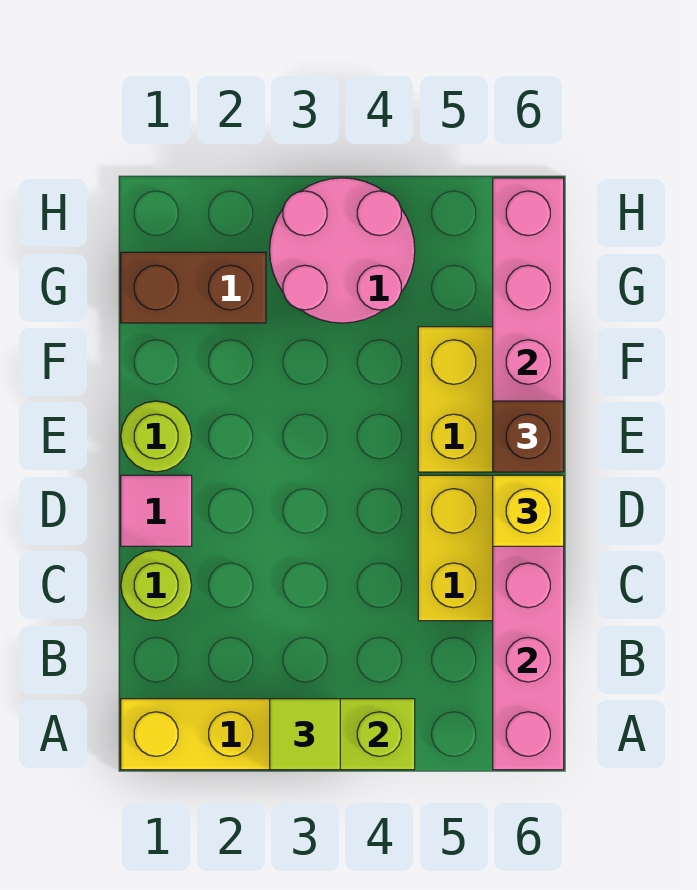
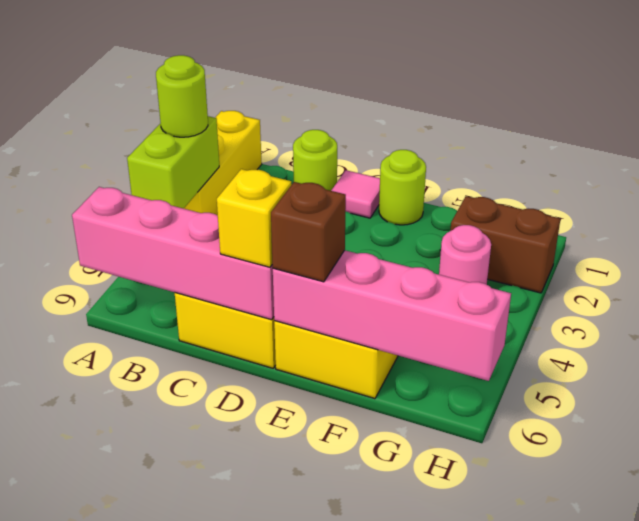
lime tile A3 level 3 -> lime round brick A3 level 3
brown brick G1:G2 level 1 -> brown brick G2:H2 level 1
pink round brick G3:H4 level 1 -> pink round brick G3 level 1

